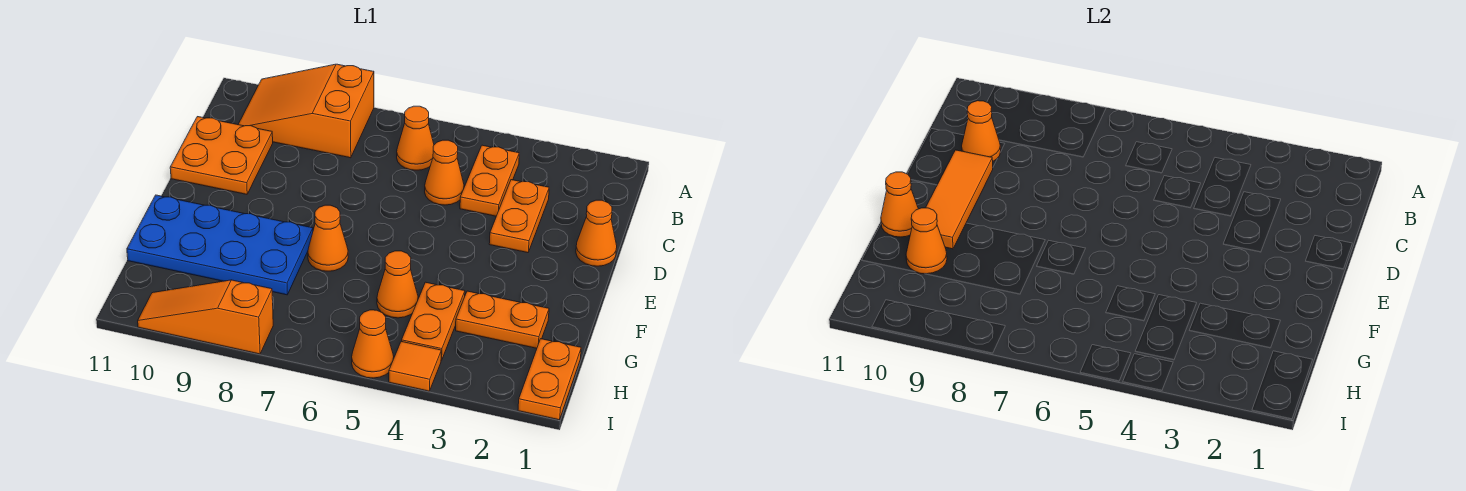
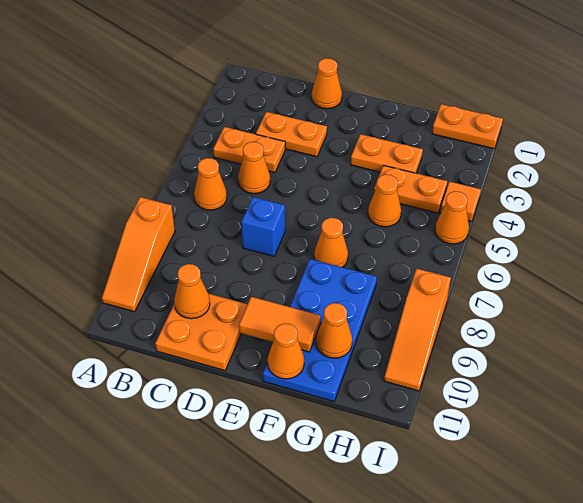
orange slope A8:B10 level 1 top 8 -> orange slope A8:A10 level 1 top 8
none -> blue brick D7 level 1
orange tile D10:F10 level 2 -> orange tile E10:F10 level 2
orange plate G2:G3 level 1 -> orange plate F3:G3 level 1

